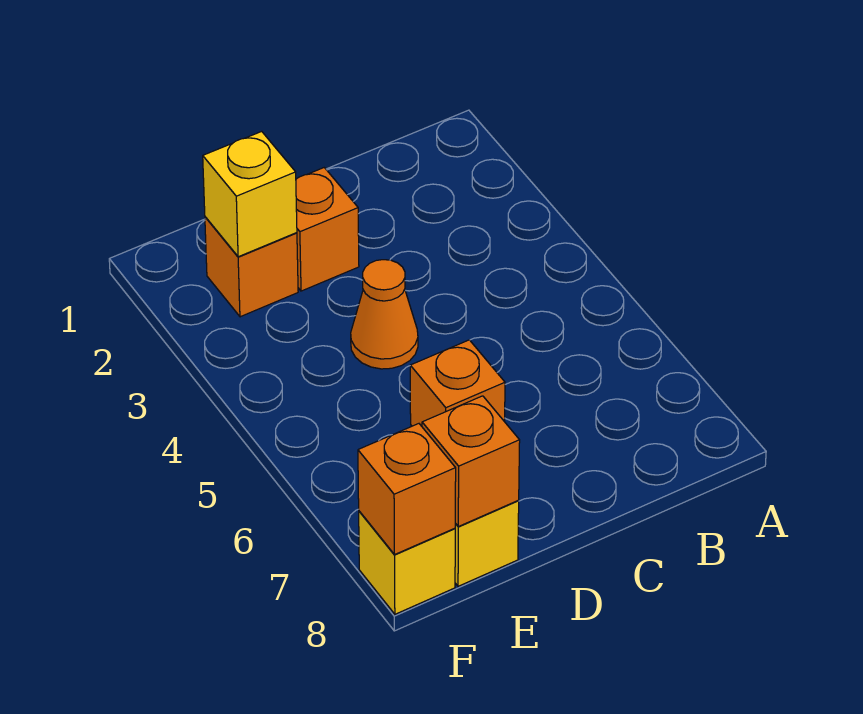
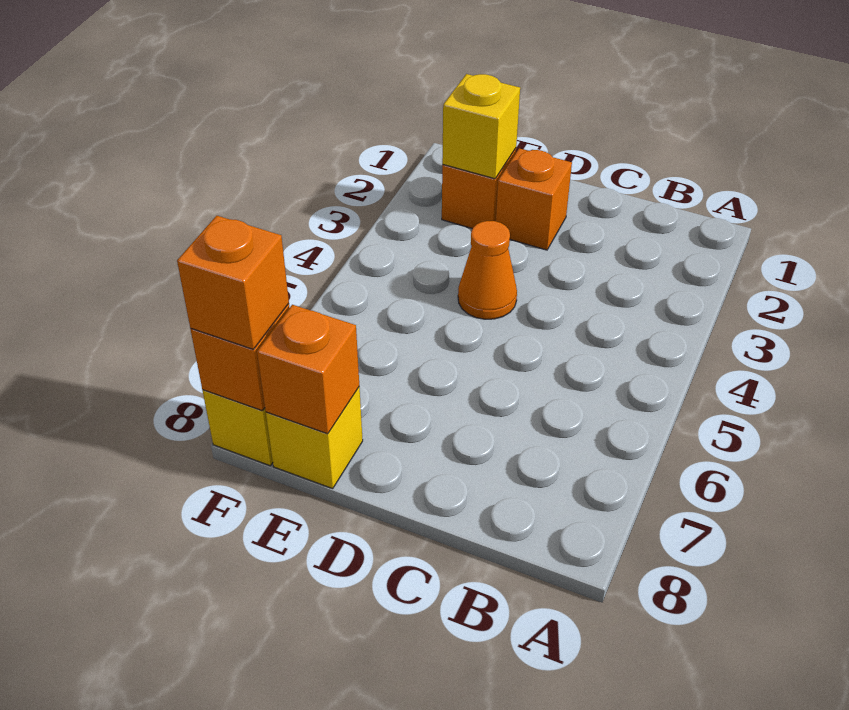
orange brick D6 level 1 -> orange brick F8 level 3

